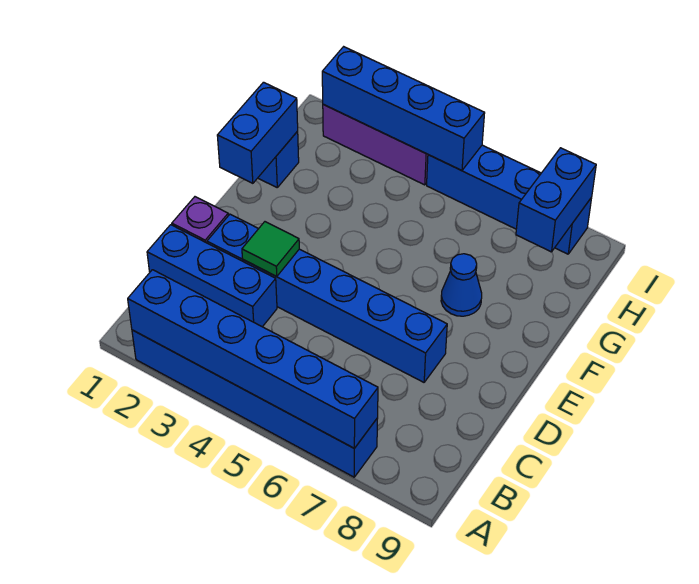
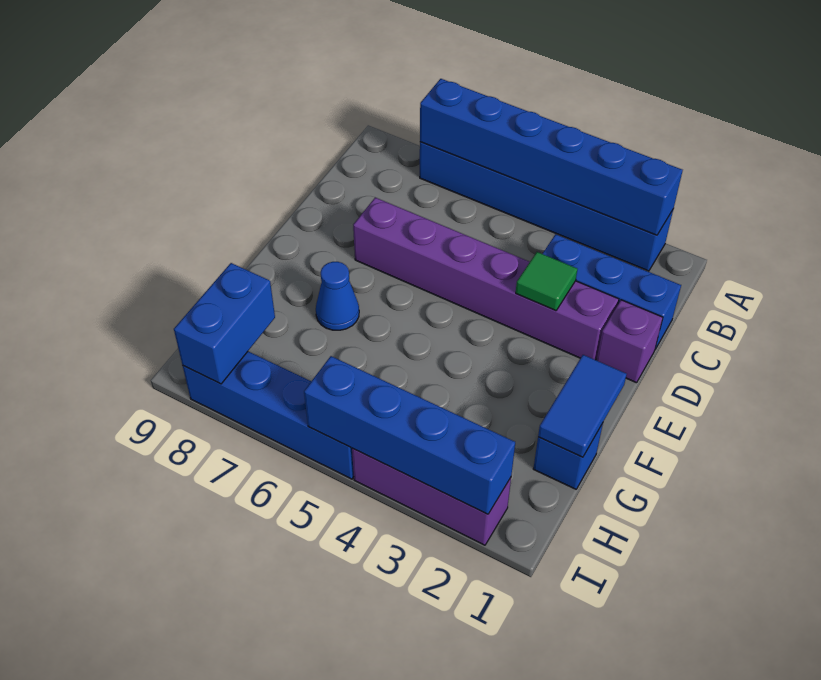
blue brick D2:D7 level 1 -> purple brick D2:D7 level 1
blue brick F1:G1 level 2 -> blue tile F1:G1 level 2

